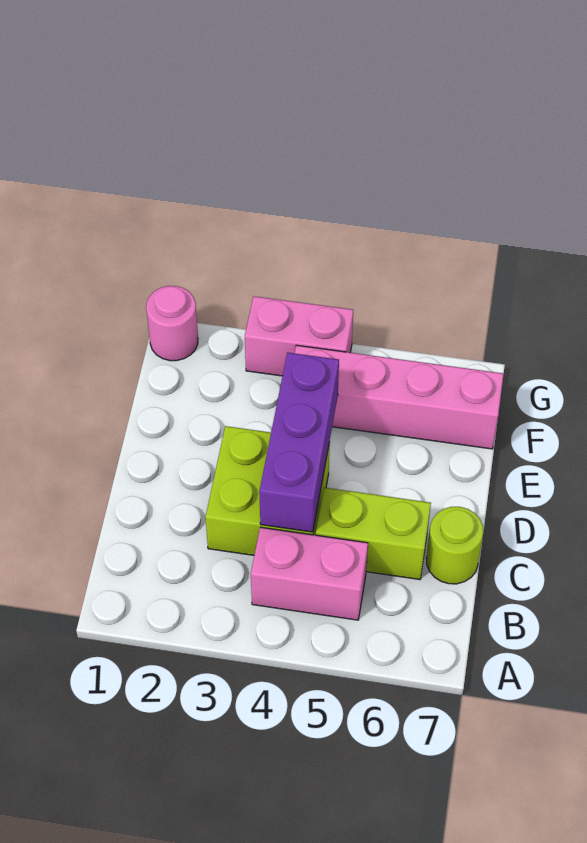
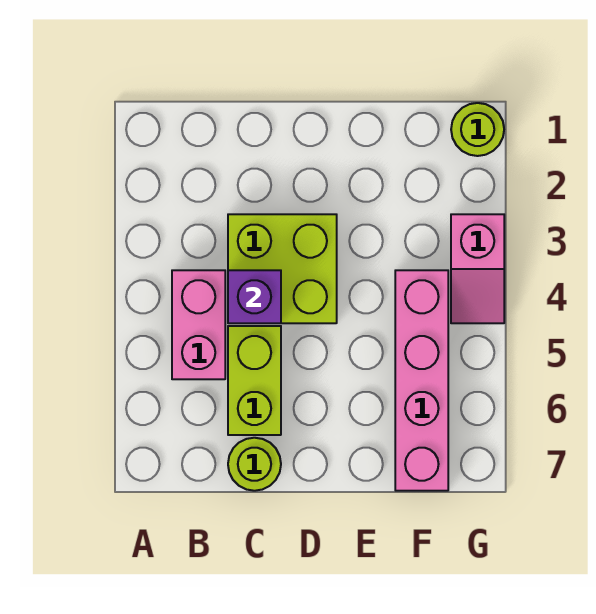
purple brick C4:E4 level 2 -> purple brick C4 level 2
pink round brick G1 level 1 -> lime round brick G1 level 1
pink brick G3:G4 level 1 -> pink slope G3:G4 level 1 top 3

